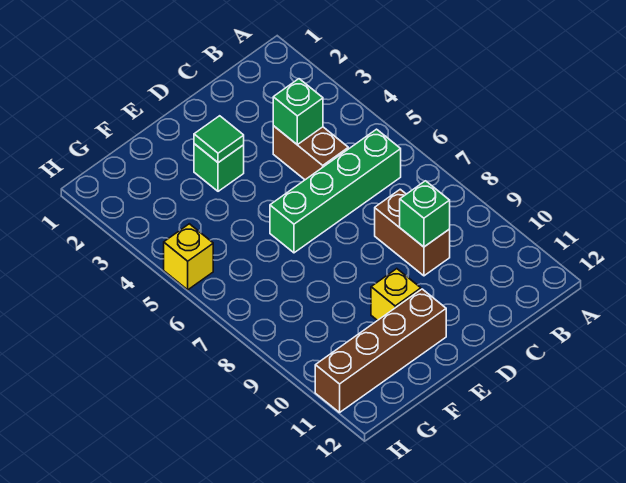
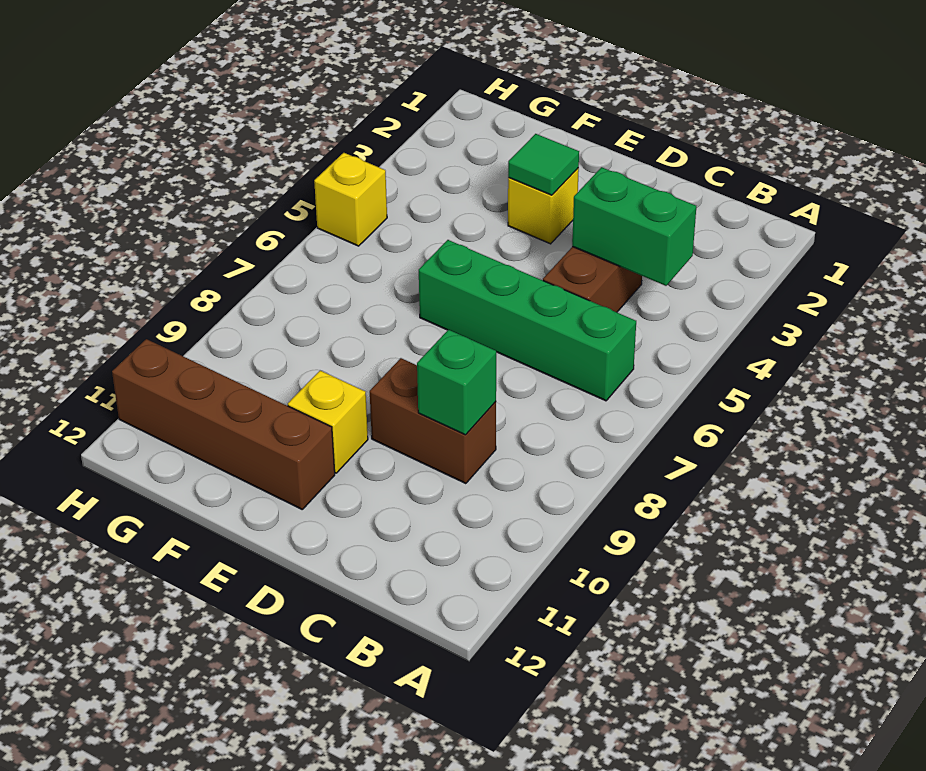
green brick C4 level 2 -> green brick B4:C4 level 2
brown brick C8:C9 level 1 -> brown brick C9:D9 level 1
green brick E3 level 1 -> yellow brick E3 level 1

